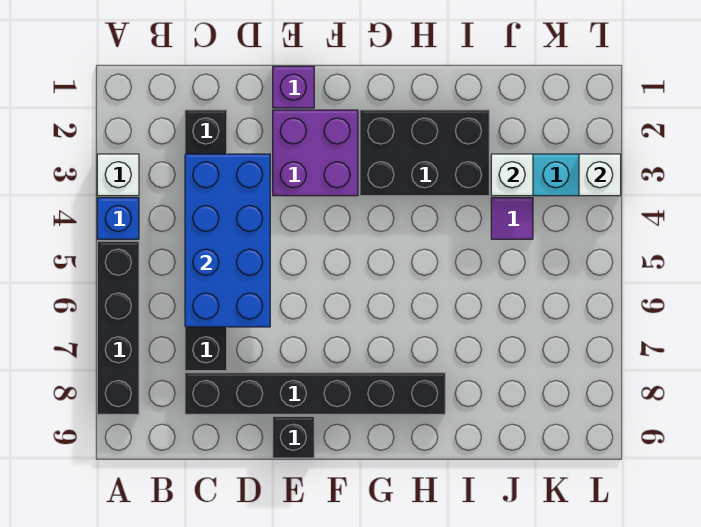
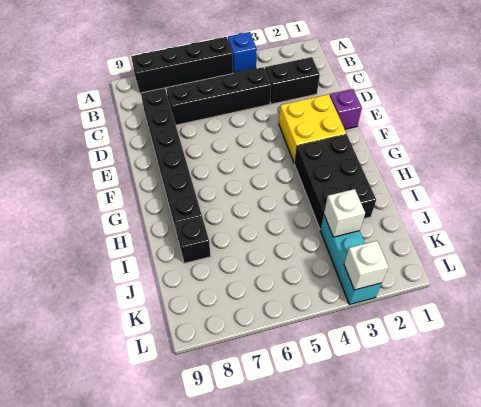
white brick A3 level 1 -> none
blue brick C3:D6 level 2 -> none
purple brick E2:F3 level 1 -> yellow brick E2:F3 level 1
black brick E9 level 1 -> black brick I8 level 1
purple tile J4 level 1 -> none

